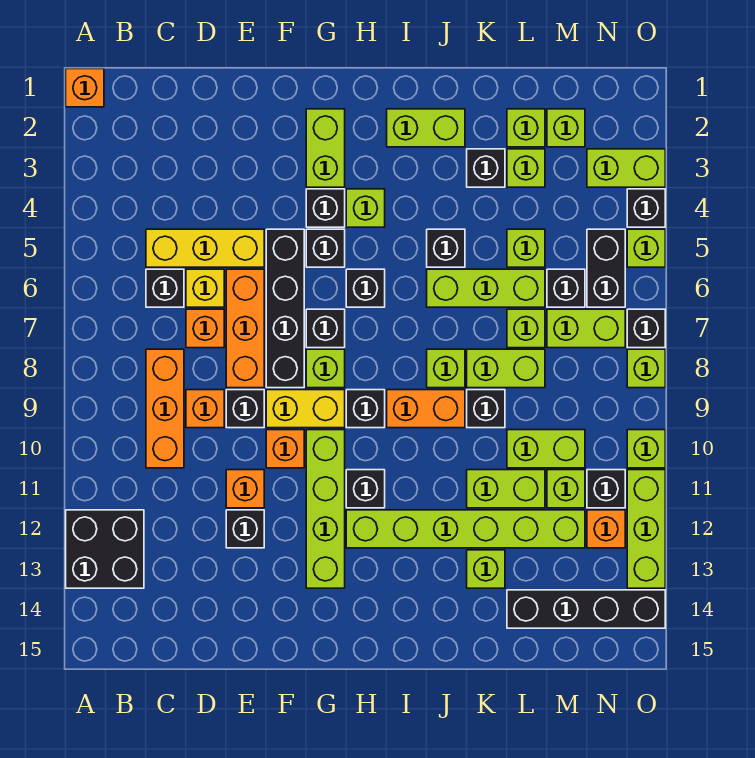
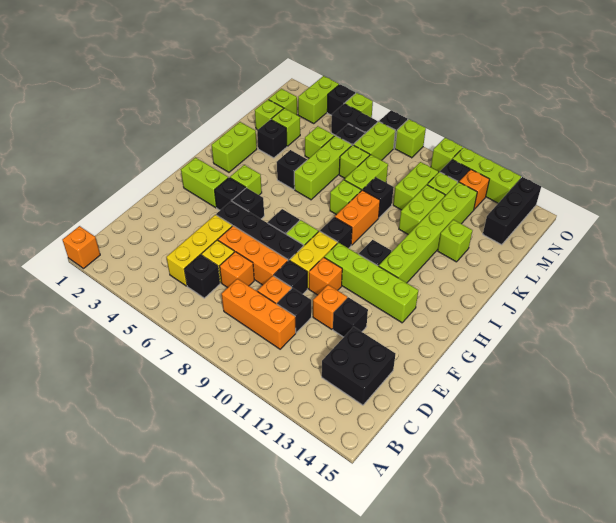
black brick A12:B13 level 1 -> black brick C13:D14 level 1
black brick H6 level 1 -> black brick D10 level 1
black brick L14:O14 level 1 -> black brick M14:O14 level 1

